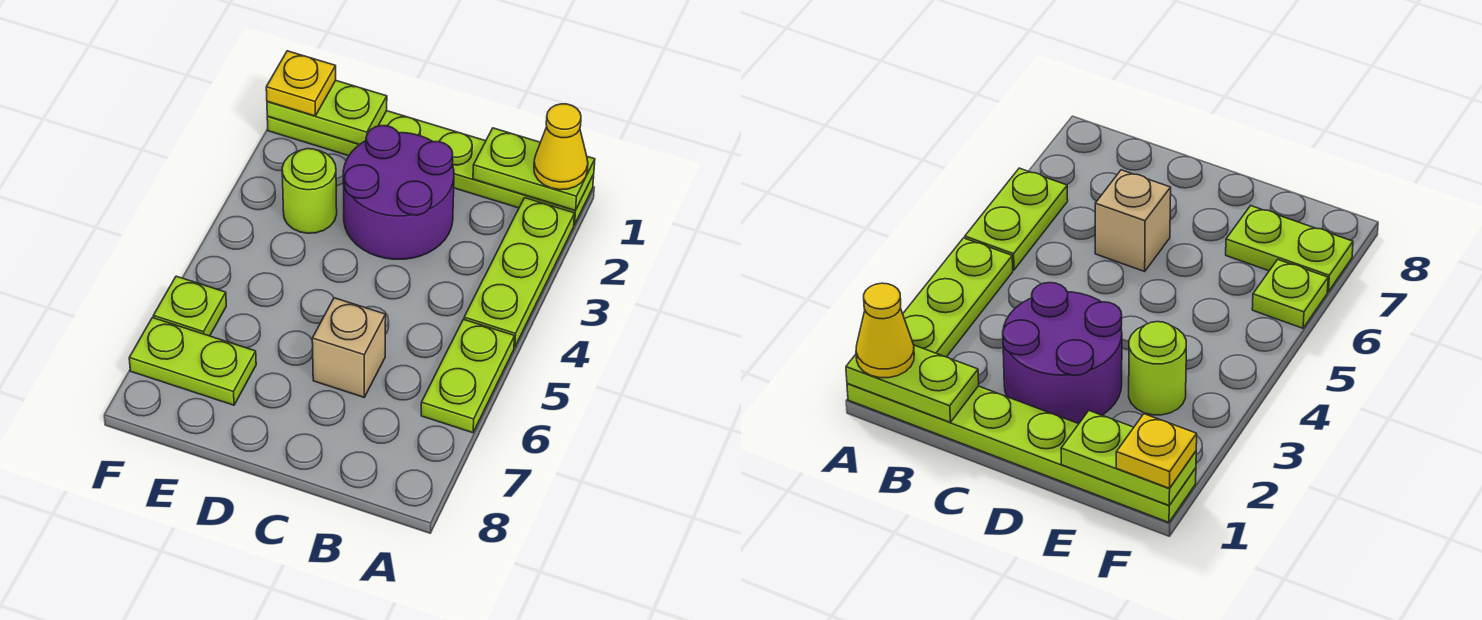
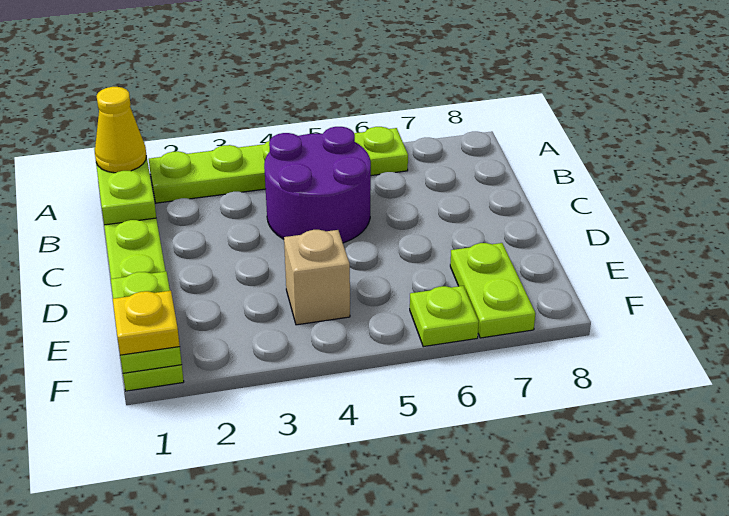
purple round brick C2:D3 level 1 -> purple round brick B4:C5 level 1
tan brick C6 level 1 -> tan brick E4 level 1
lime round brick E3 level 1 -> none

